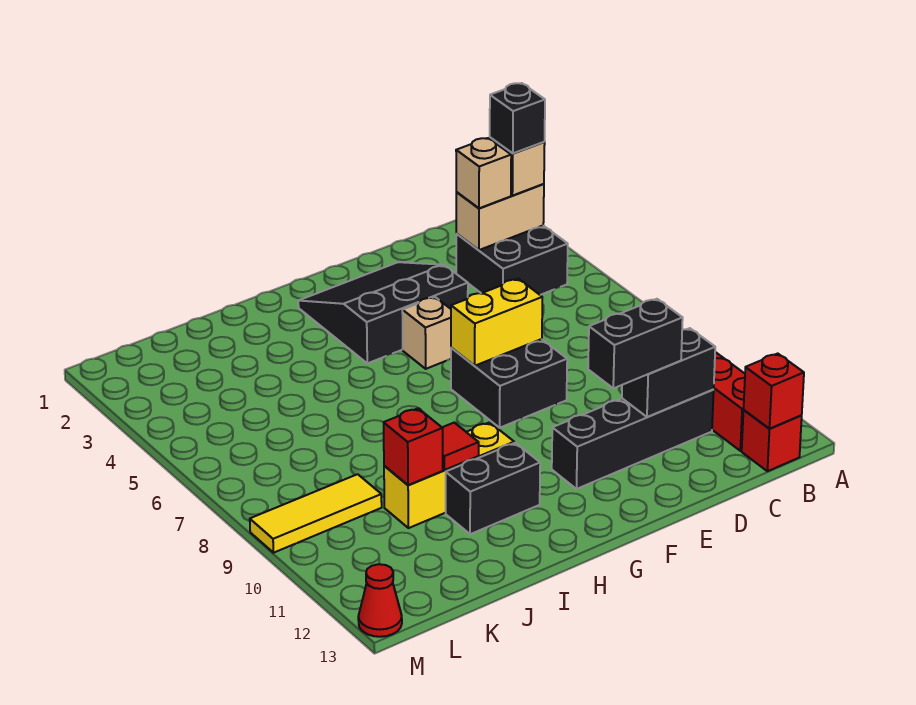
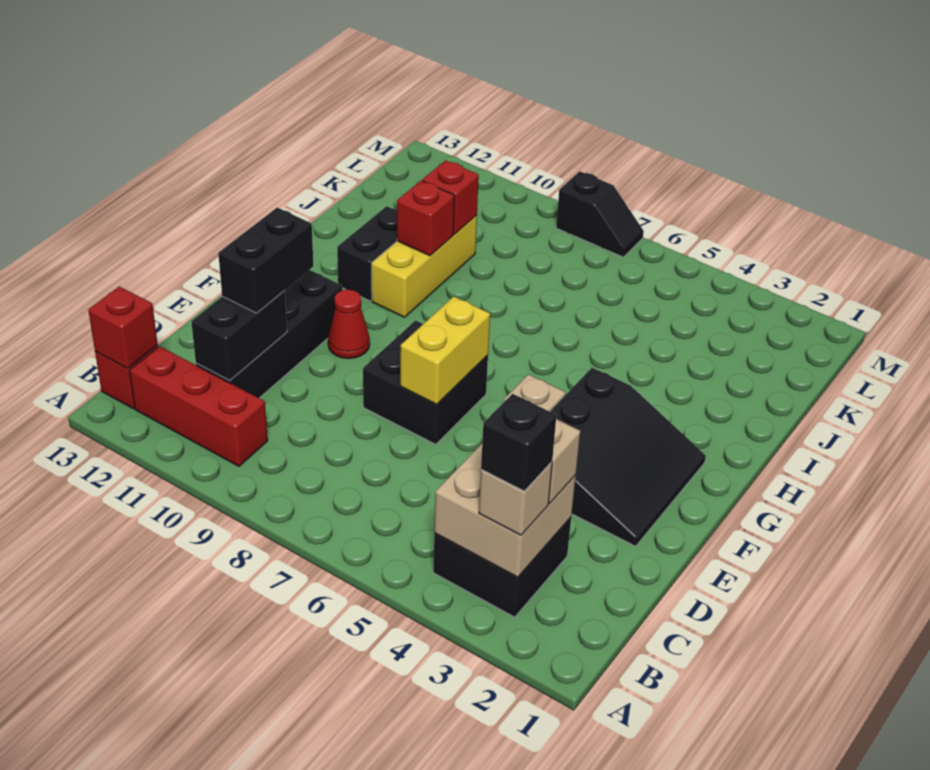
tan brick B3:C3 level 2 -> tan brick B3:C4 level 2
red tile I10 level 2 -> red brick I10 level 2
yellow tile K9:M9 level 1 -> none
none -> black slope M7:M8 level 1 top 8
red cone M13 level 1 -> red cone F10 level 1

